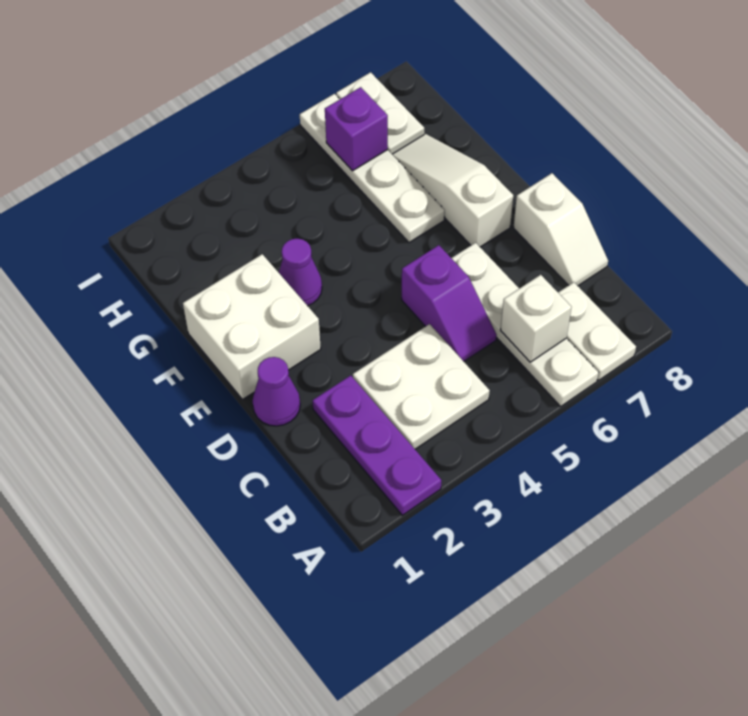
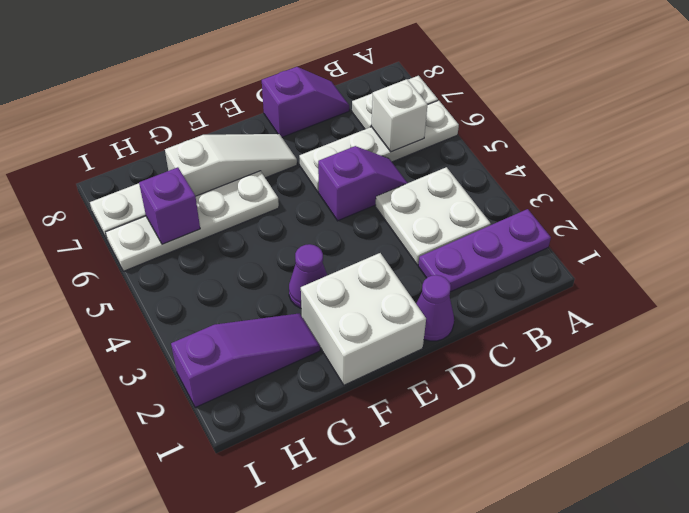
white slope C8:D8 level 1 top D -> purple slope C8:D8 level 1 top D
white slope E7:G7 level 1 top E -> white slope E7:G7 level 1 top G
none -> purple slope G2:I2 level 1 top I

